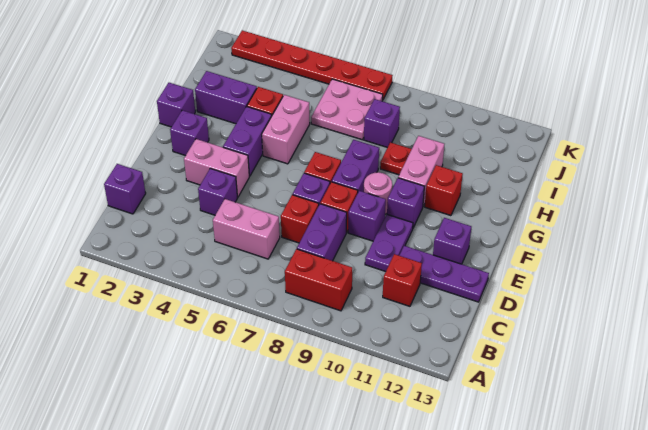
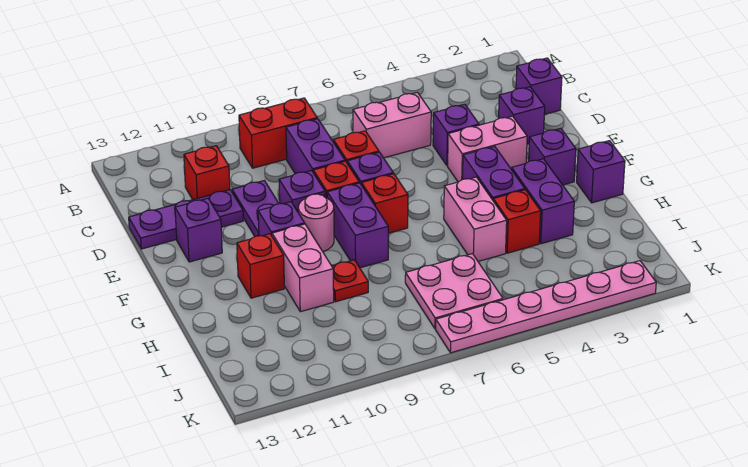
purple brick H2:H3 level 1 -> purple brick G3:H3 level 1
purple brick I8 level 1 -> purple brick D2 level 1
red plate K2:K7 level 1 -> pink plate K2:K7 level 1

